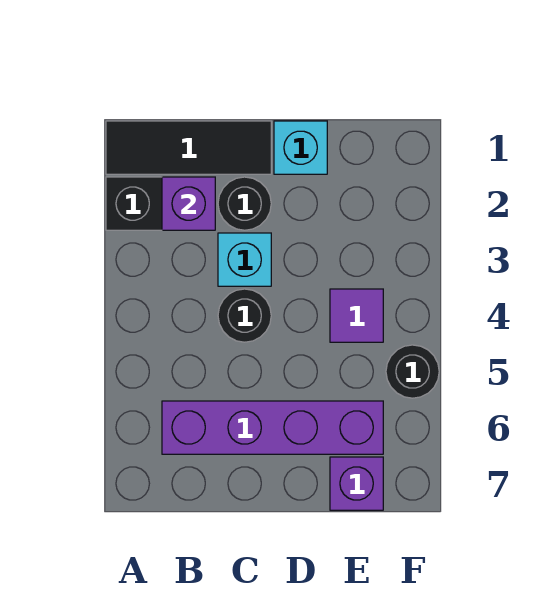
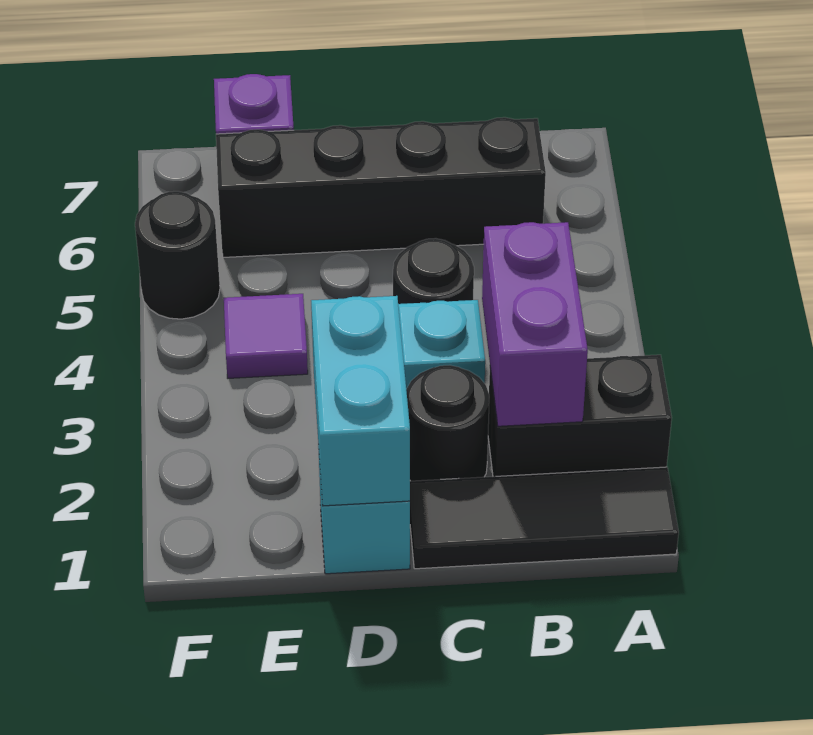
purple brick B2 level 2 -> purple brick B2:B3 level 2
purple brick B6:E6 level 1 -> black brick B6:E6 level 1
none -> cyan brick D1:D2 level 2

